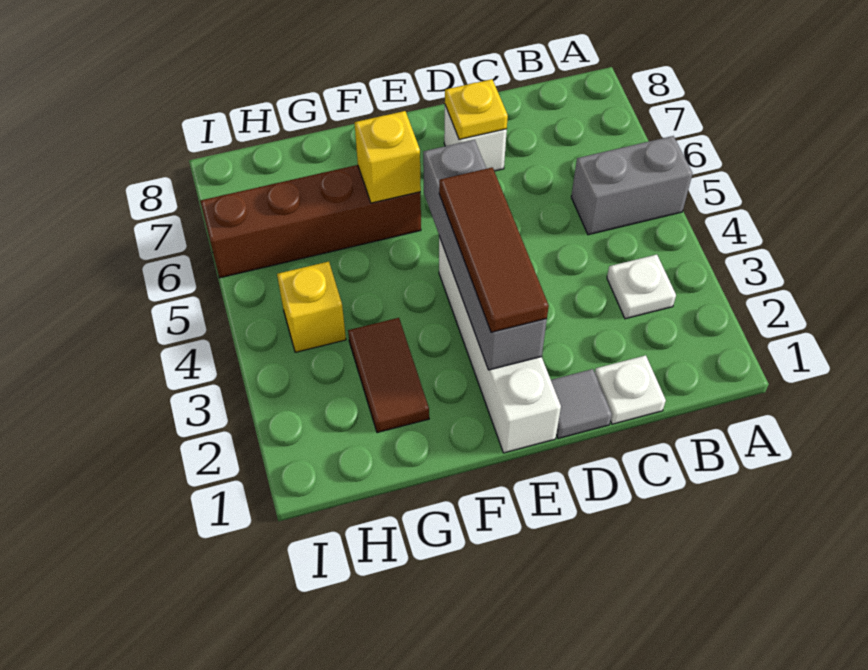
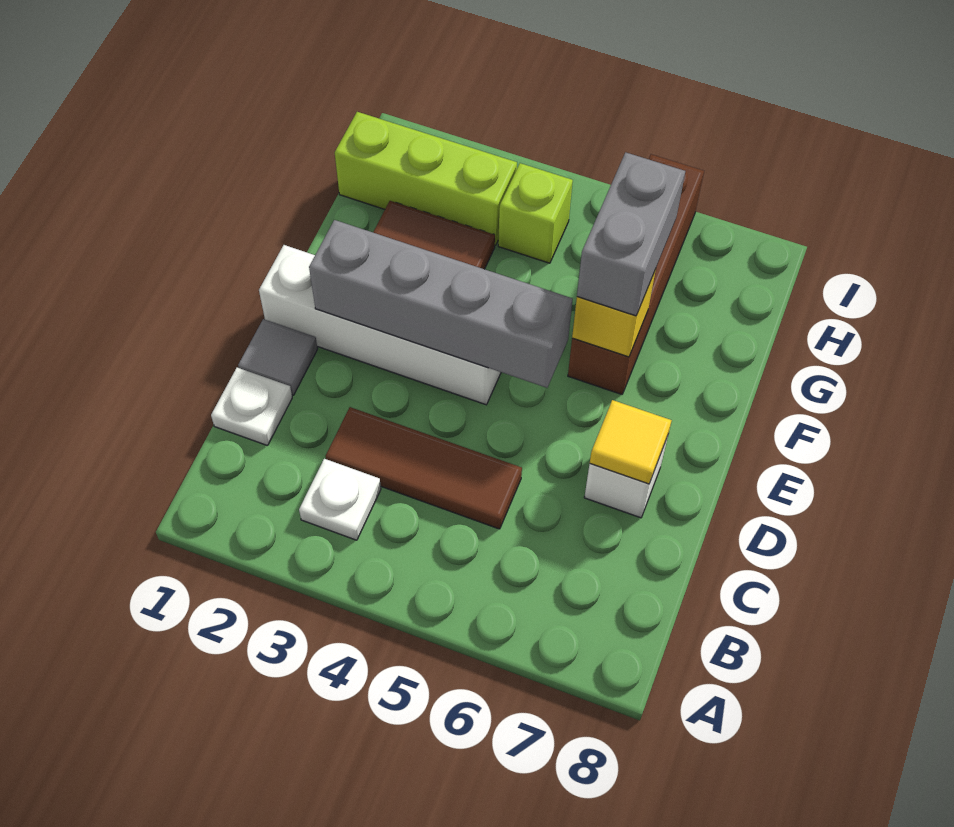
grey brick A5:B5 level 1 -> grey brick F6:G6 level 3
yellow plate D7 level 2 -> yellow tile D7 level 2
brown tile E2:E4 level 3 -> brown tile C3:C5 level 1
none -> lime brick H1:H3 level 1
yellow brick H4 level 1 -> lime brick H4 level 1

